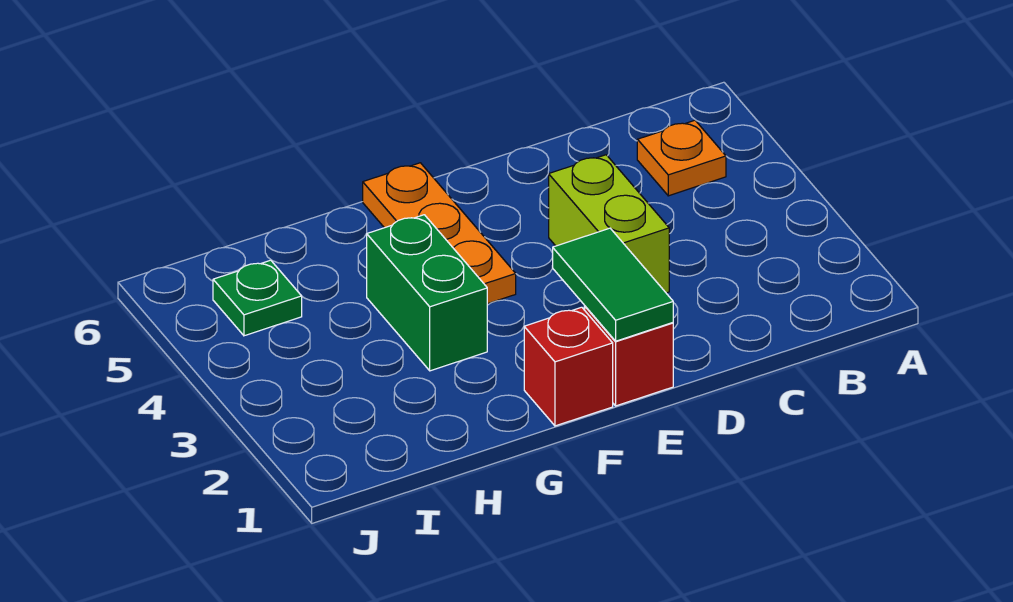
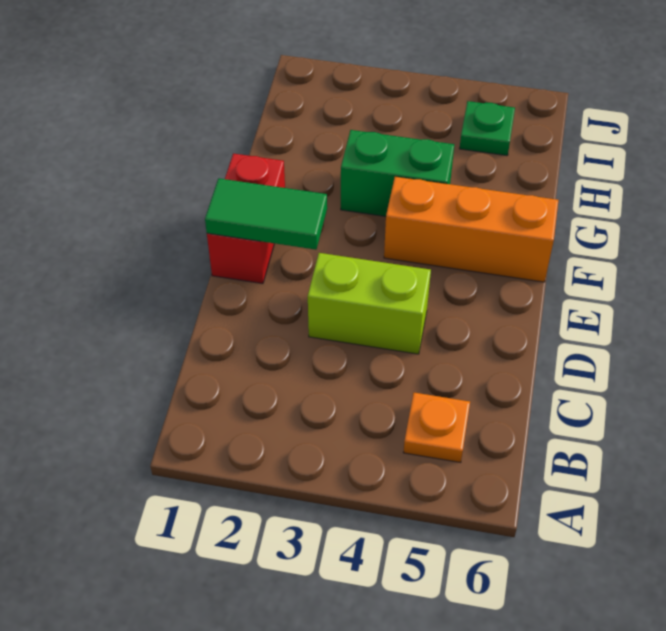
orange plate F4:F6 level 1 -> orange brick F4:F6 level 1

